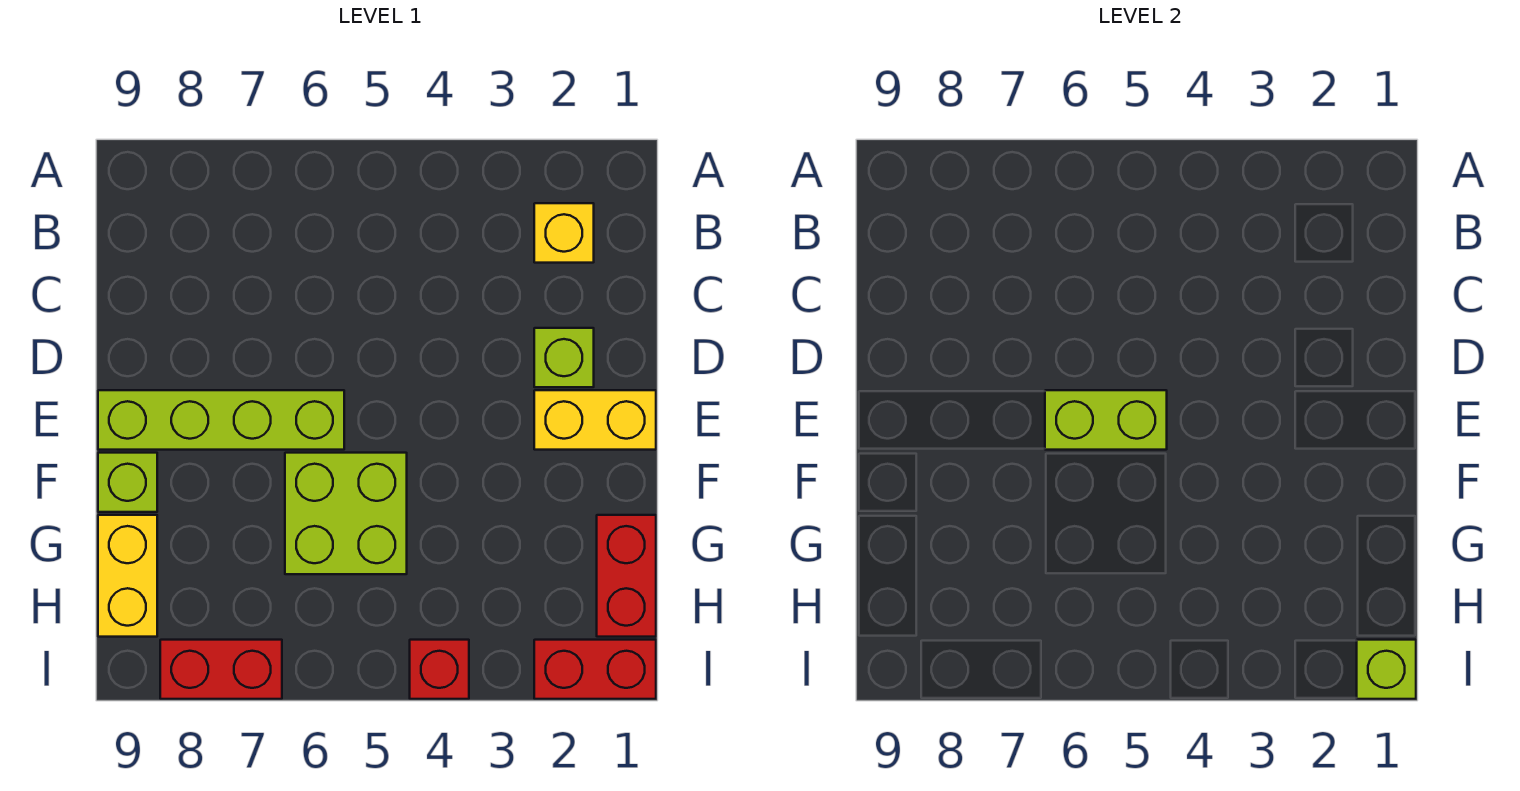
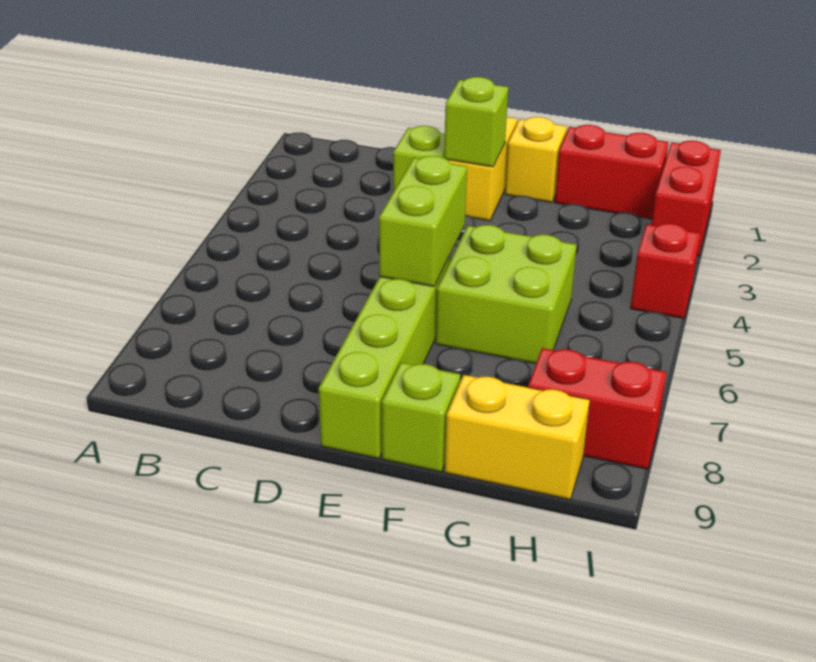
yellow brick B2 level 1 -> yellow brick F1 level 1
lime brick I1 level 2 -> lime brick E2 level 2
red brick I7:I8 level 1 -> red brick H8:I8 level 1

